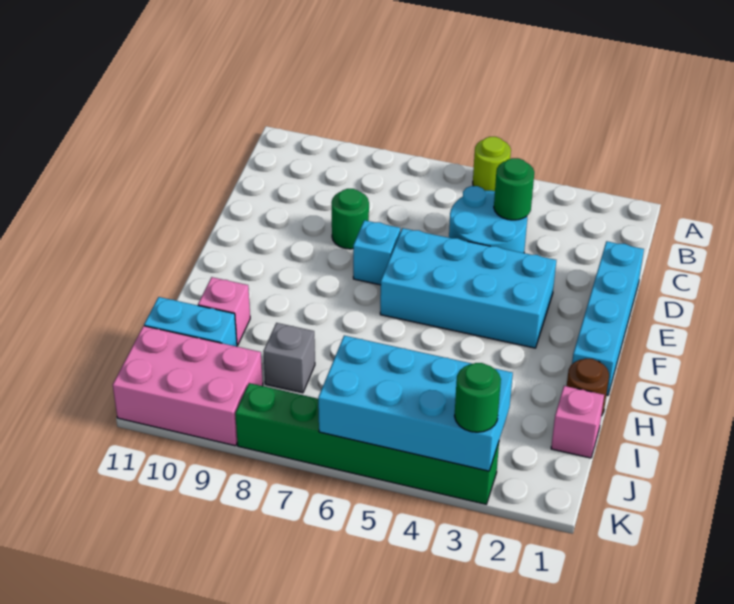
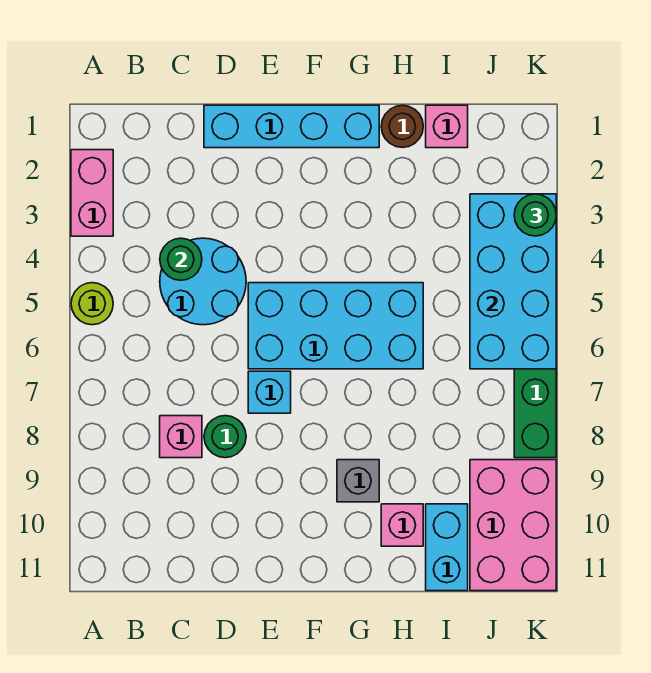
none -> pink brick A2:A3 level 1
none -> pink brick C8 level 1
cyan brick E3:F6 level 1 -> cyan brick E5:H6 level 1
grey brick I8 level 1 -> grey brick G9 level 1

